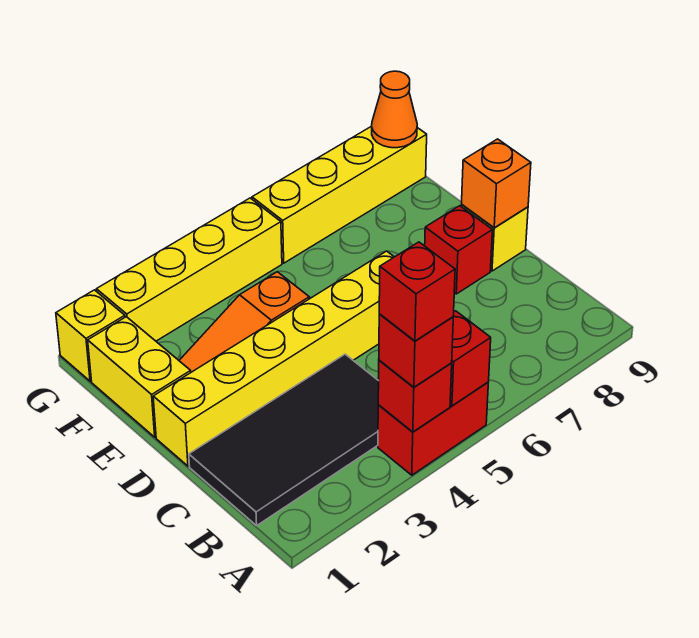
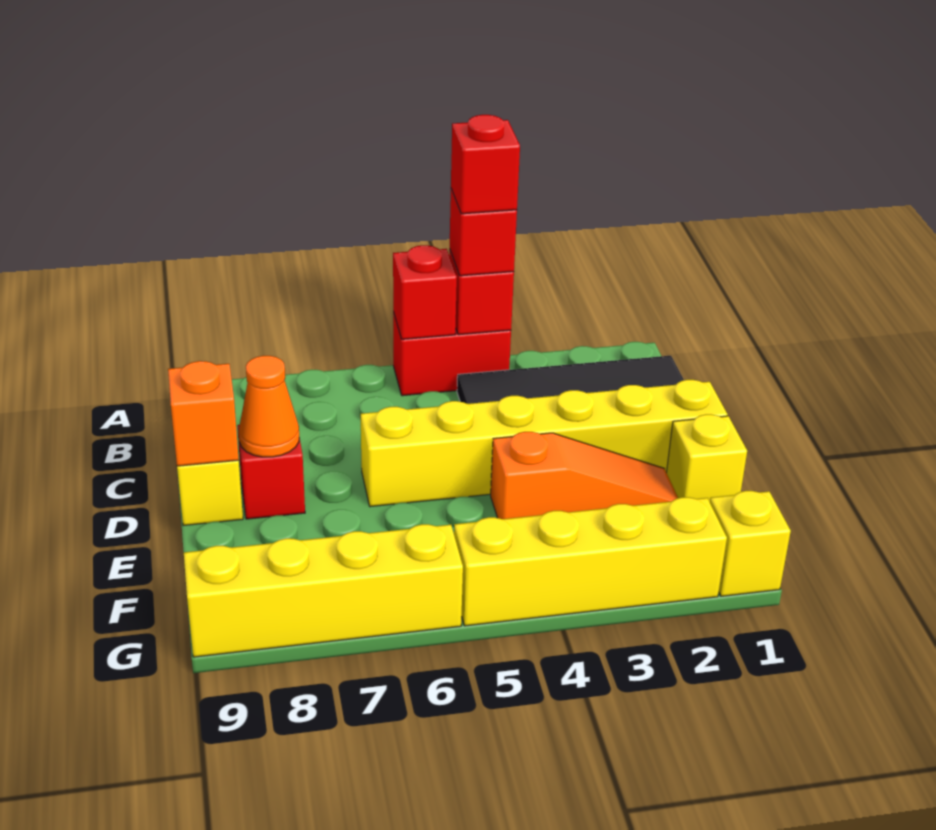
yellow brick E1:F1 level 1 -> yellow brick E1 level 1
orange cone G9 level 2 -> orange cone D8 level 2

